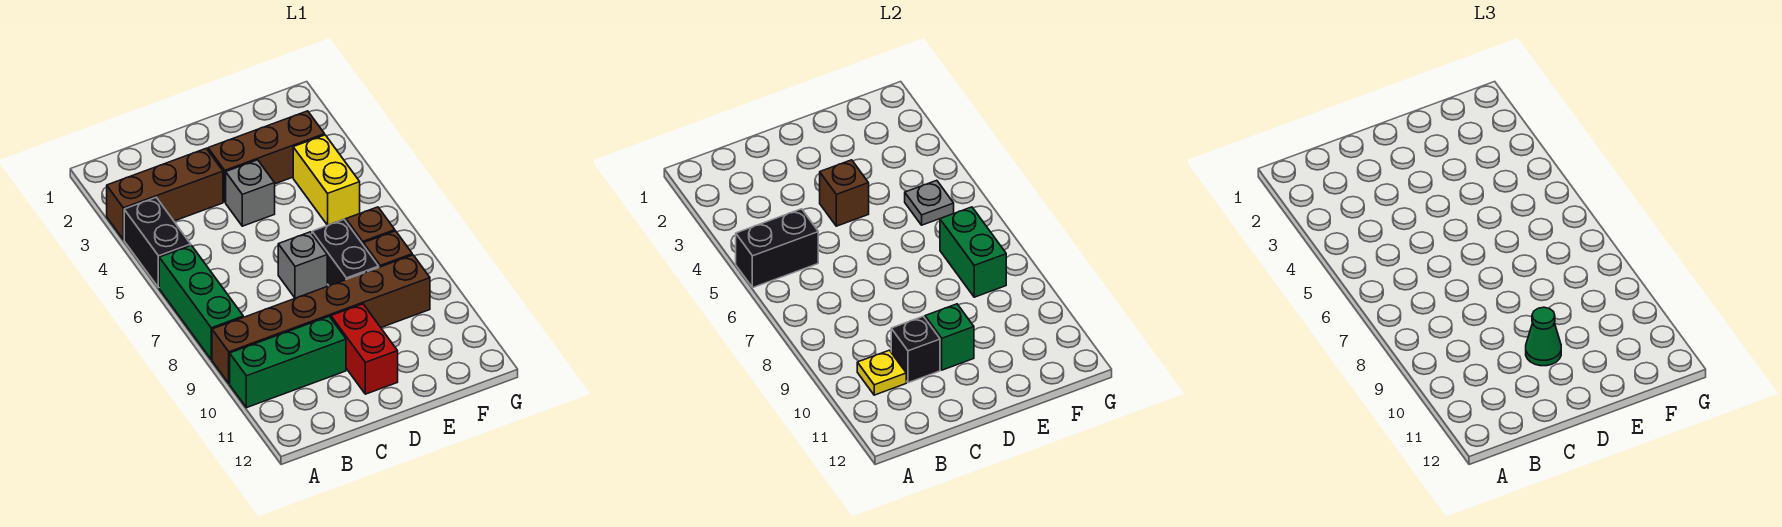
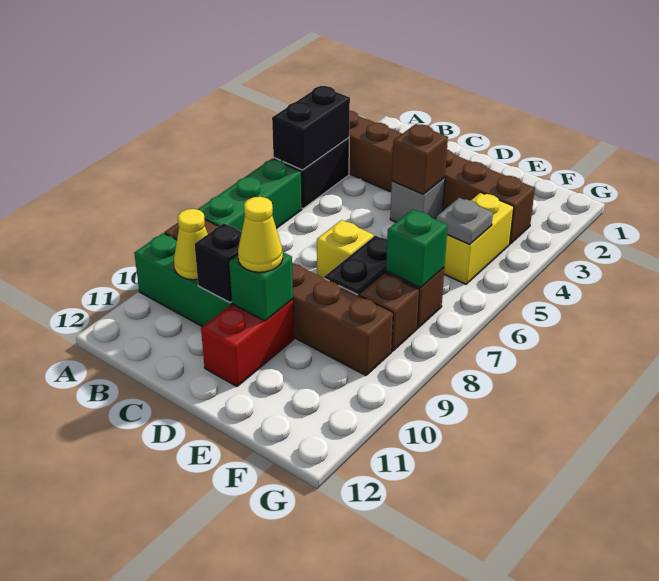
black brick A5:B5 level 2 -> black brick A4:A5 level 2
yellow plate B10 level 2 -> yellow cone B10 level 2
grey brick D7 level 1 -> yellow brick D7 level 1
green cone D10 level 3 -> yellow cone D10 level 3
green brick F7:F8 level 2 -> green brick F7 level 2

